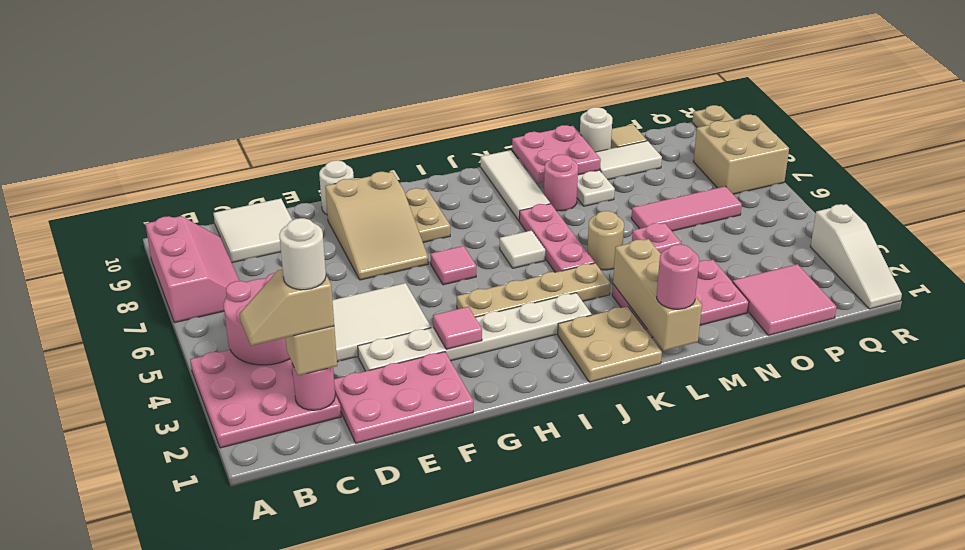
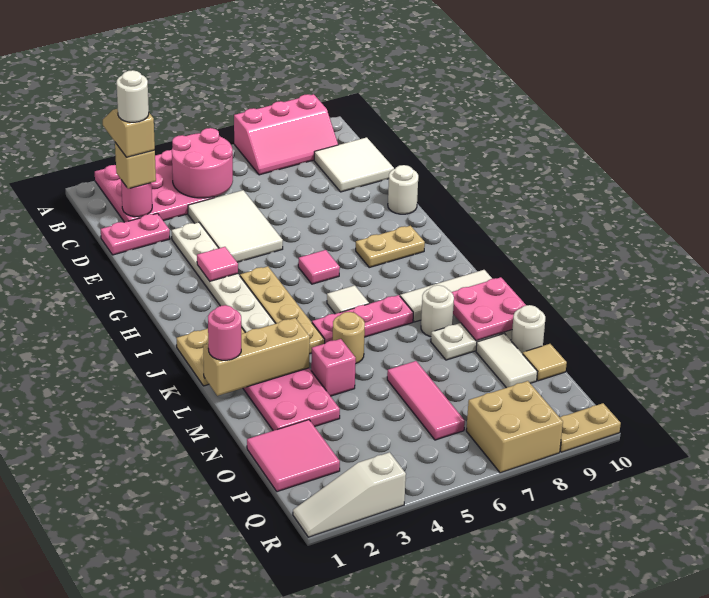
pink plate D1:F2 level 1 -> pink plate D1:D2 level 1
tan slope F7:G9 level 1 top 9 -> none
pink round brick L8 level 1 -> white round brick L8 level 1

